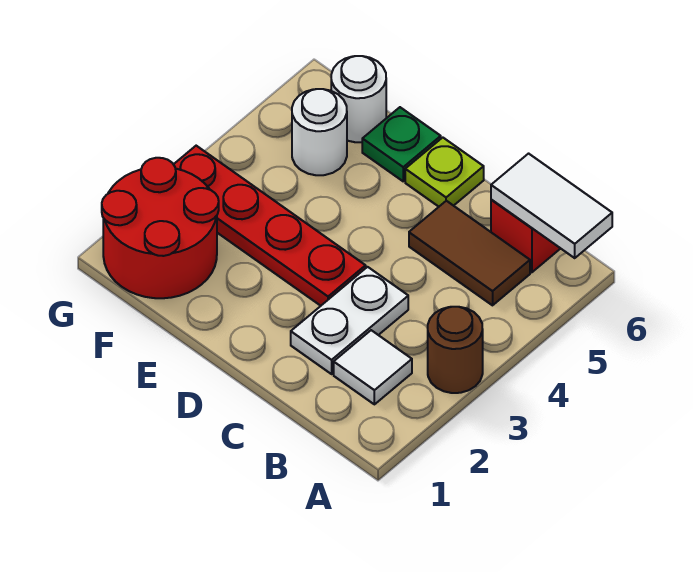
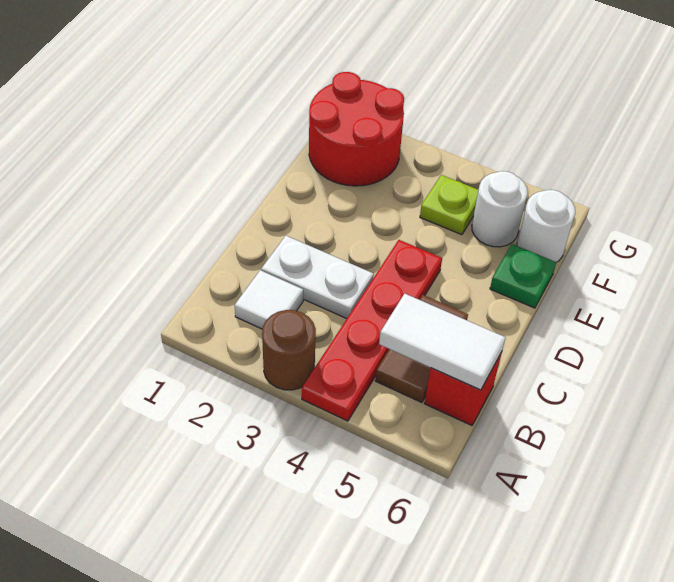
white tile A6:B6 level 2 -> white tile B5:B6 level 2
red plate D3:G3 level 1 -> red plate A4:D4 level 1
lime plate D6 level 1 -> lime plate F4 level 1

